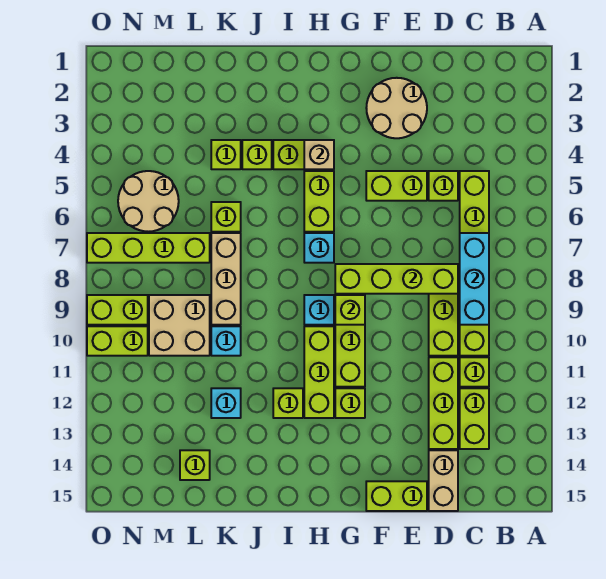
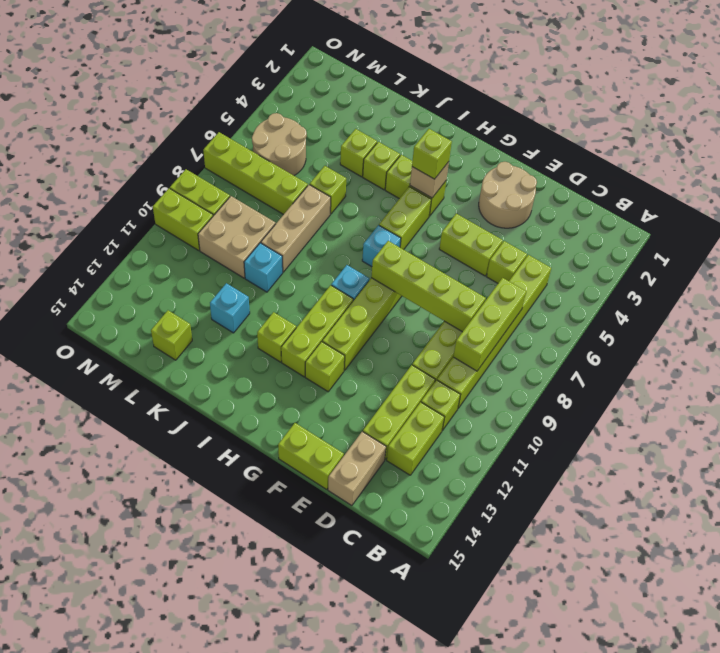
cyan brick C7:C9 level 2 -> lime brick C7:C9 level 2
lime brick G9 level 2 -> lime brick H4 level 3

